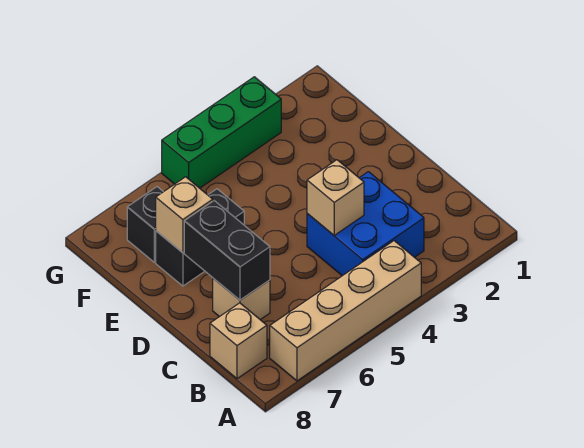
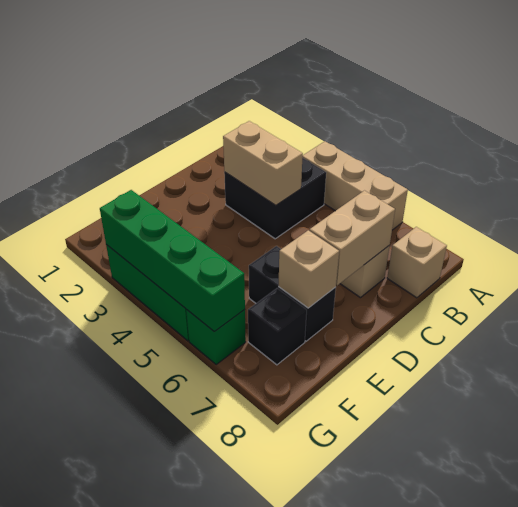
tan brick A4:A7 level 1 -> tan brick A4:A6 level 1
blue brick B3:C4 level 1 -> black brick B3:C4 level 1
tan brick C4 level 2 -> tan brick C3:C4 level 2
black brick C7:D7 level 2 -> tan brick C7:D7 level 2
none -> green brick G3:G6 level 2
none -> green brick G6 level 1

